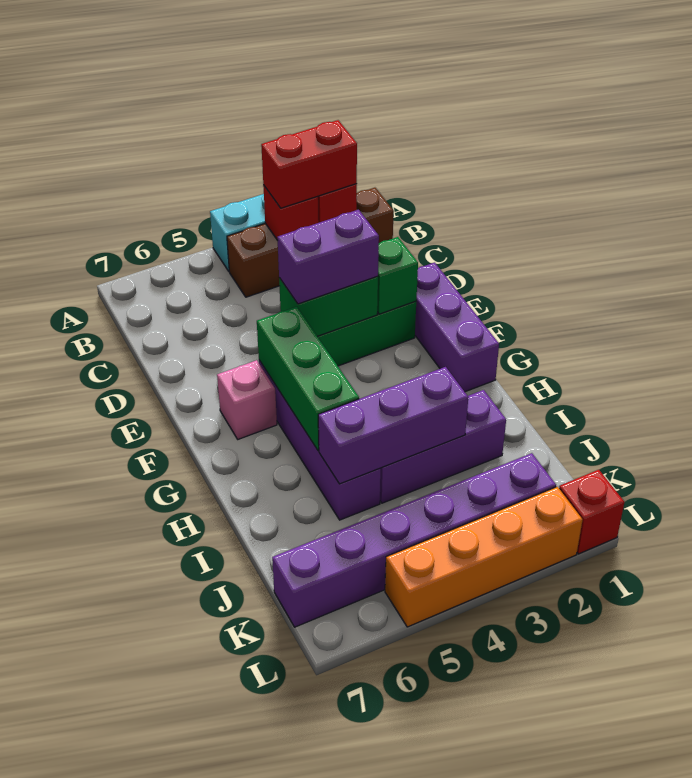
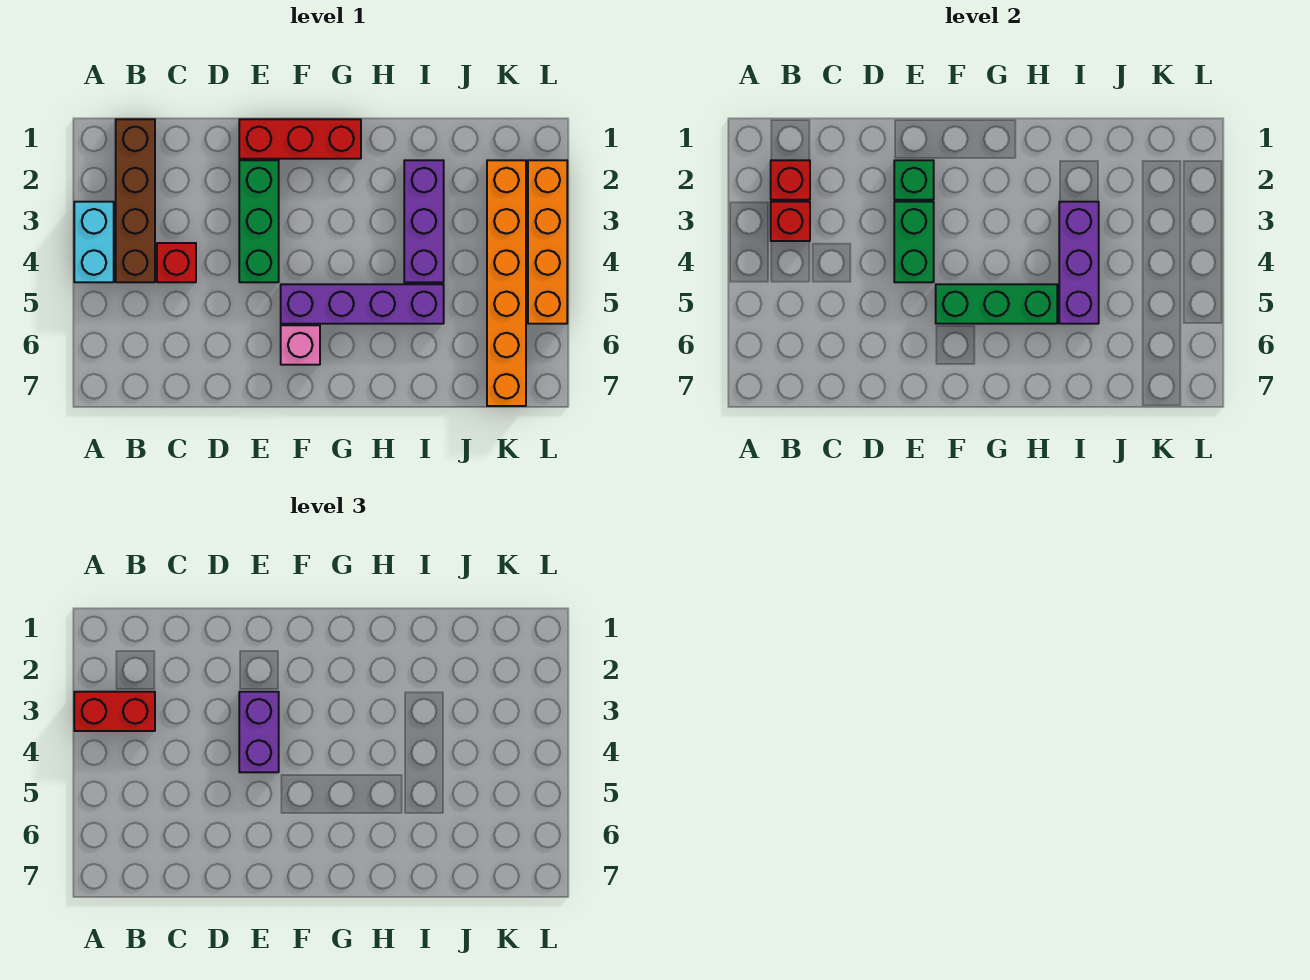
red brick B2:B3 level 3 -> red brick A3:B3 level 3
purple brick E1:G1 level 1 -> red brick E1:G1 level 1
purple brick K2:K7 level 1 -> orange brick K2:K7 level 1
red brick L1 level 1 -> red brick C4 level 1

